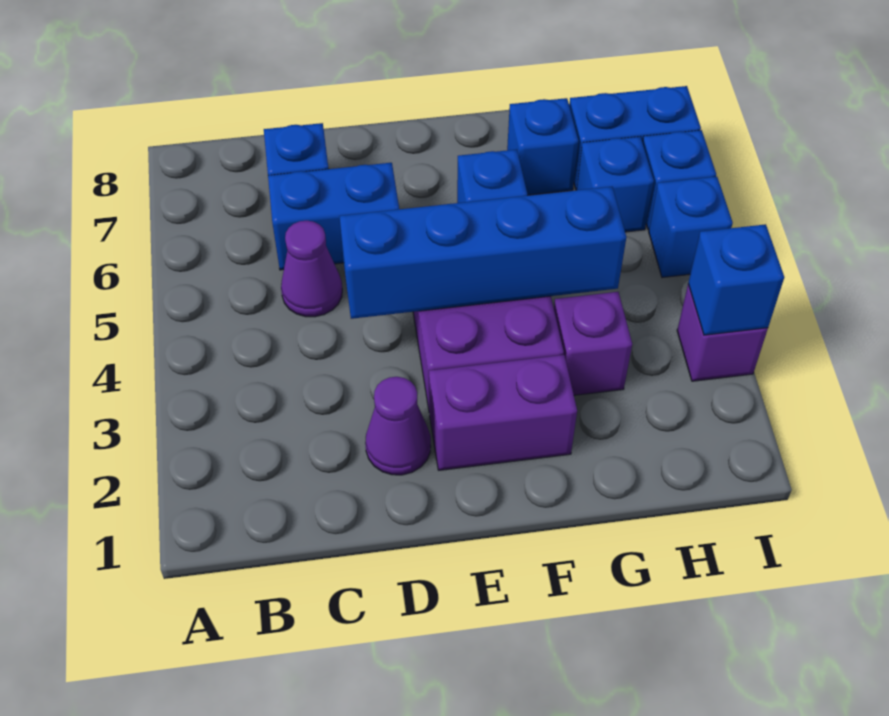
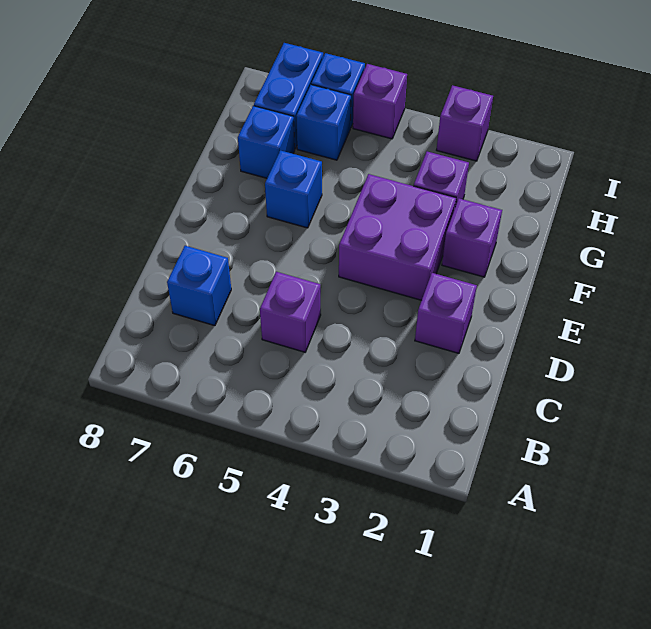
purple cone C5 level 1 -> purple brick C5 level 1
blue brick C6:D6 level 1 -> none
purple cone D2 level 1 -> purple brick D2 level 1
blue brick D4:G4 level 2 -> none
purple brick E2:F2 level 1 -> purple brick F2 level 1
blue brick I3 level 2 -> none
blue brick I5 level 1 -> purple brick I5 level 1

